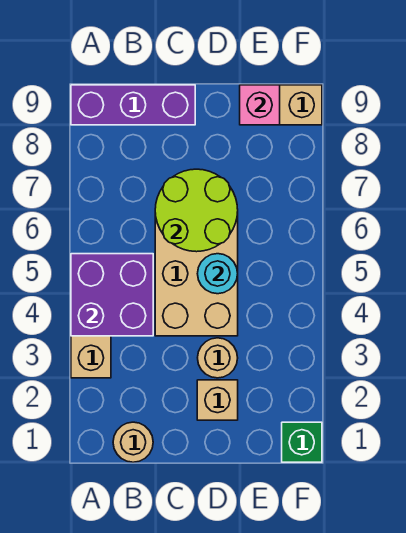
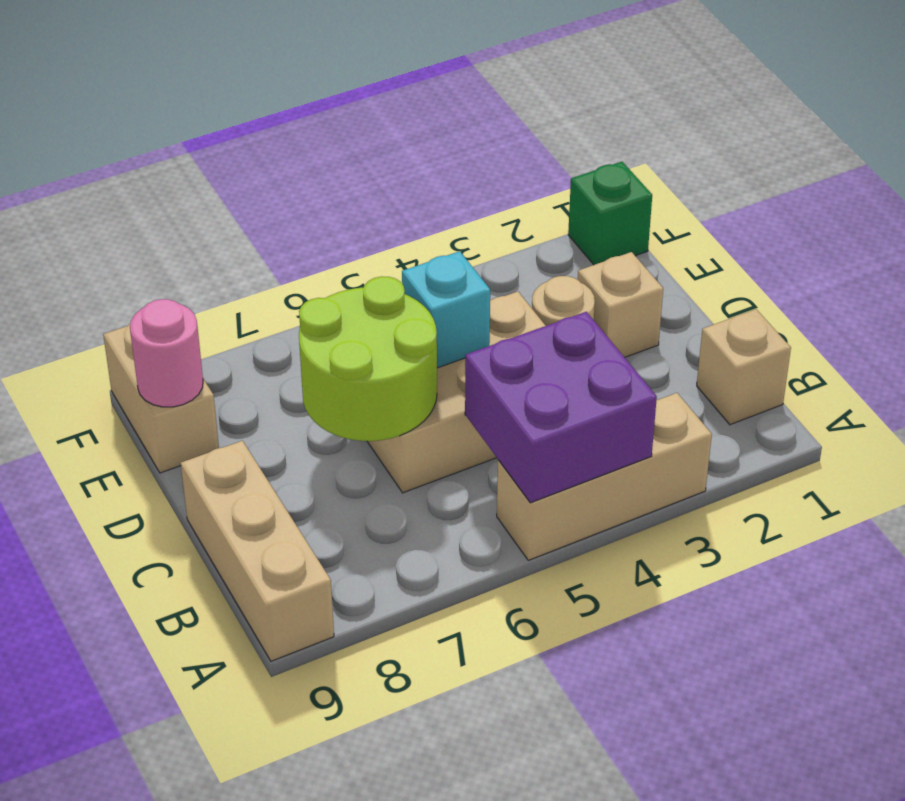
purple brick A9:C9 level 1 -> tan brick A9:C9 level 1
tan round brick B1 level 1 -> tan brick B1 level 1
cyan round brick D5 level 2 -> cyan brick D5 level 2
pink brick E9 level 2 -> pink round brick E9 level 2

